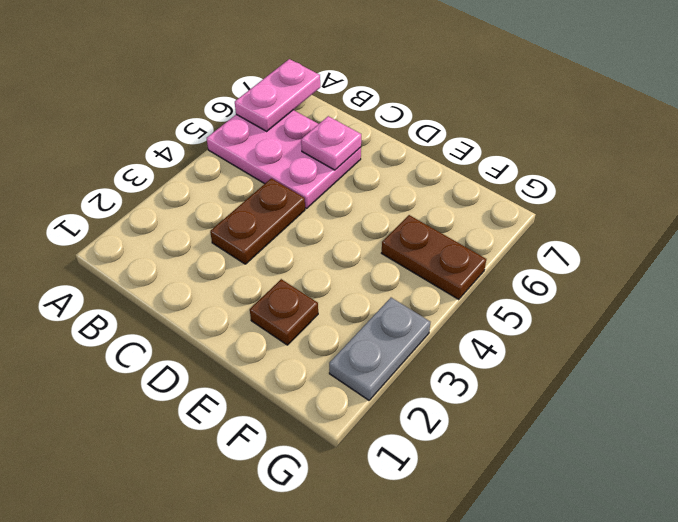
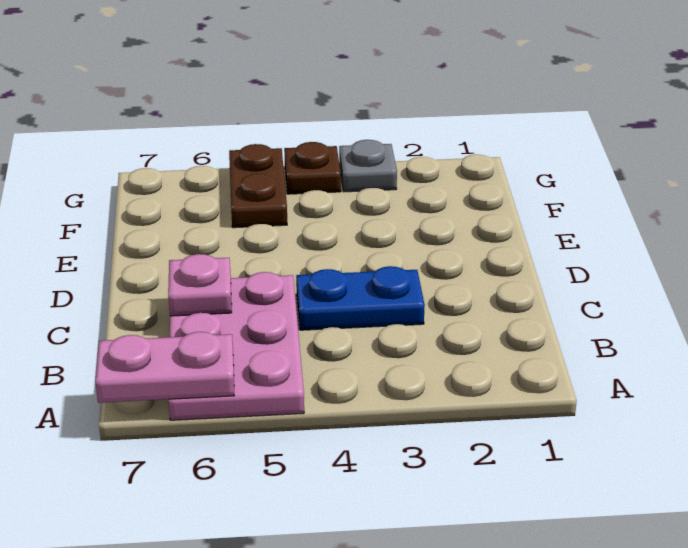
brown plate C3:C4 level 1 -> blue plate C3:C4 level 1
brown plate E2 level 1 -> brown plate G4 level 1
grey plate G2:G3 level 1 -> grey plate G3 level 1

